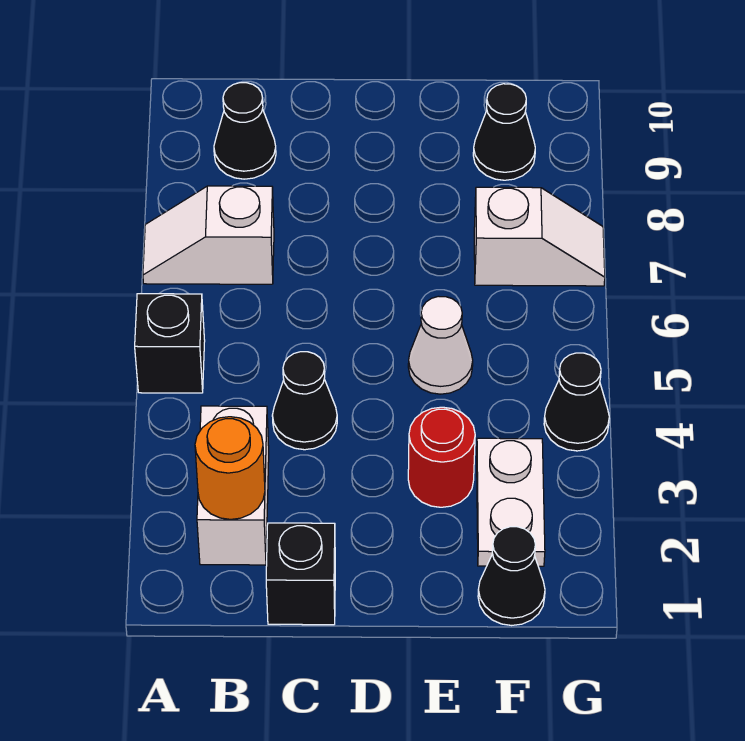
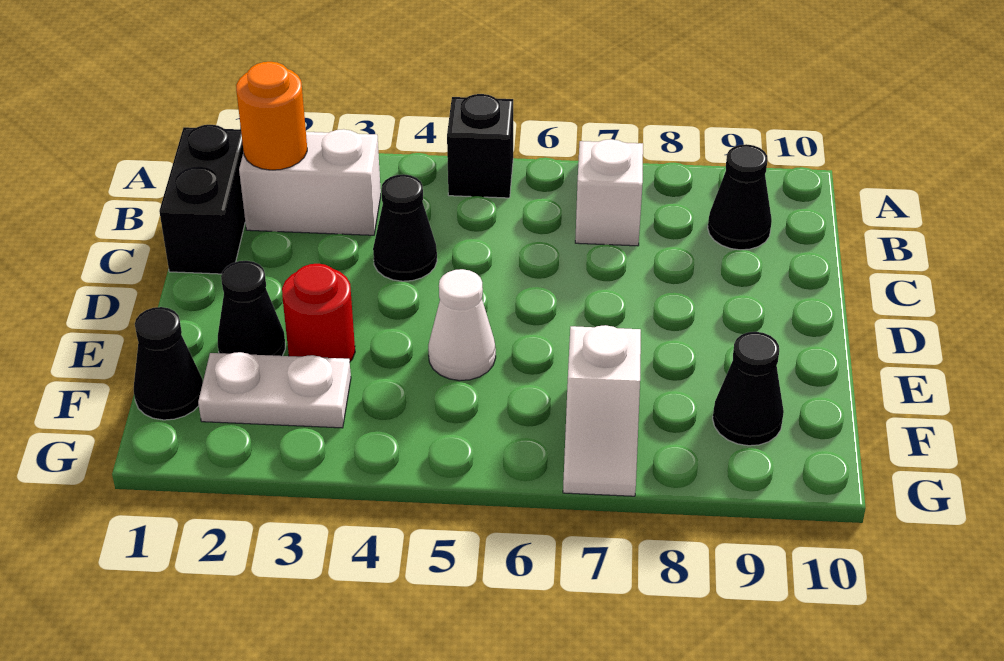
black brick C1 level 1 -> black brick B1:C1 level 1
black cone G4 level 1 -> black cone E2 level 1

